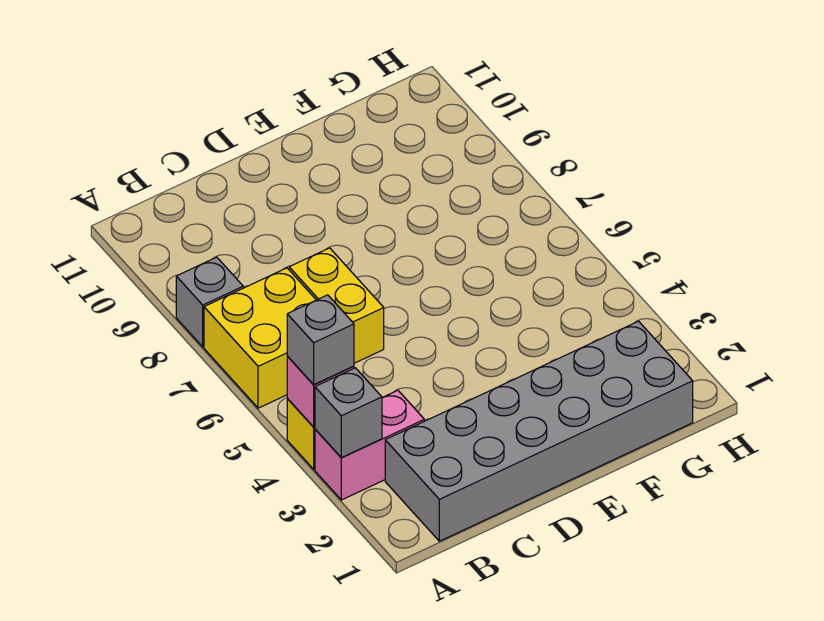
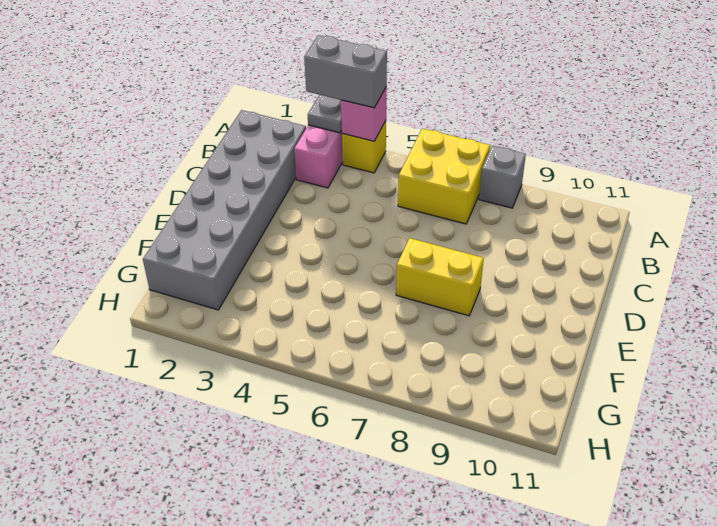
grey brick A3 level 2 -> grey plate A3 level 2
grey brick A4 level 3 -> grey brick A3:A4 level 3
yellow brick C6:C7 level 1 -> yellow brick E7:E8 level 1

